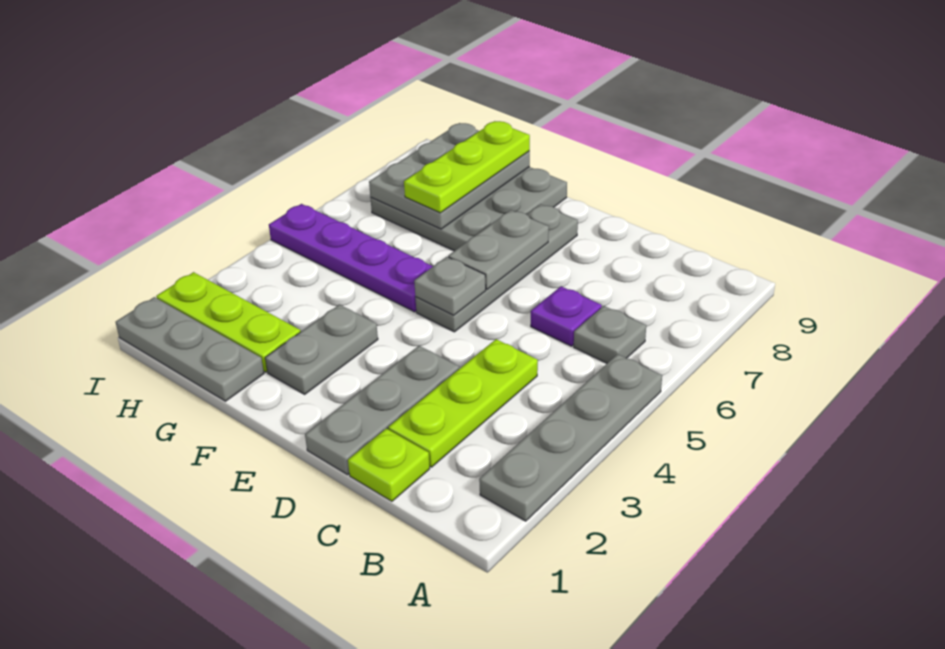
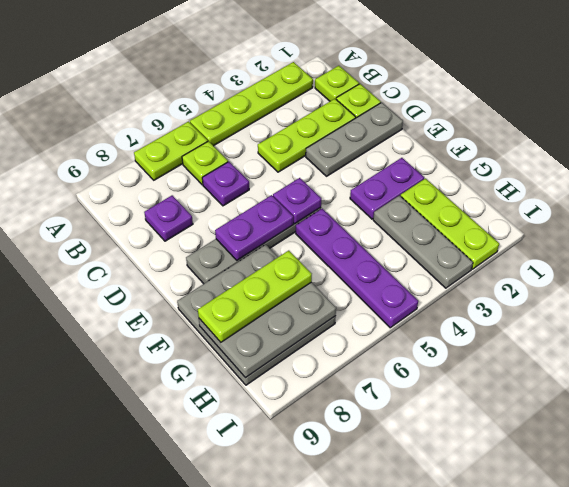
grey plate A2:A5 level 1 -> lime plate A2:A5 level 1
none -> lime plate A6:A7 level 1
none -> lime plate B1 level 1
grey plate B6 level 1 -> lime plate B6 level 1
none -> purple plate C8 level 1
grey plate E5 level 2 -> purple plate E5 level 2
grey plate E6:E7 level 2 -> purple plate E6:E7 level 2
grey plate F2:F3 level 1 -> purple plate F2:F3 level 1
grey plate G1:I1 level 1 -> grey plate G3:I3 level 1

